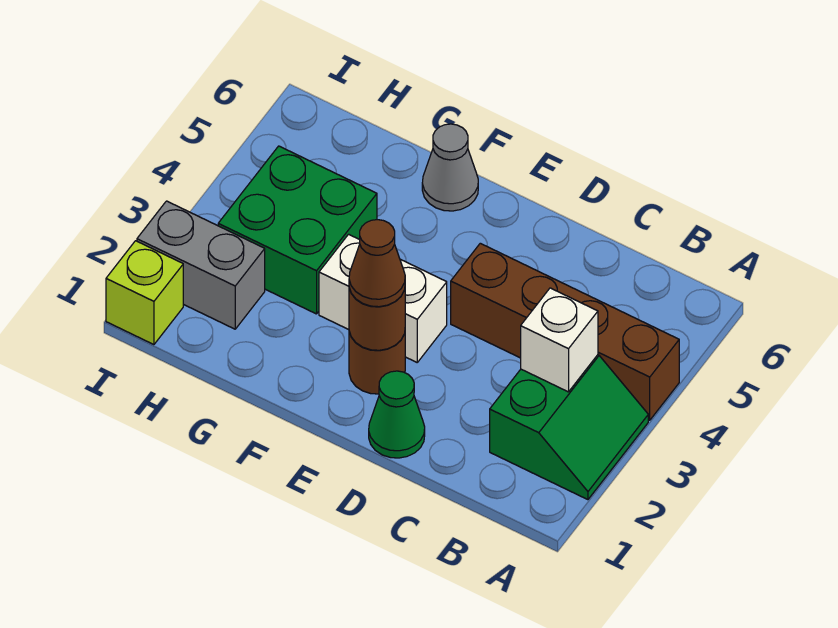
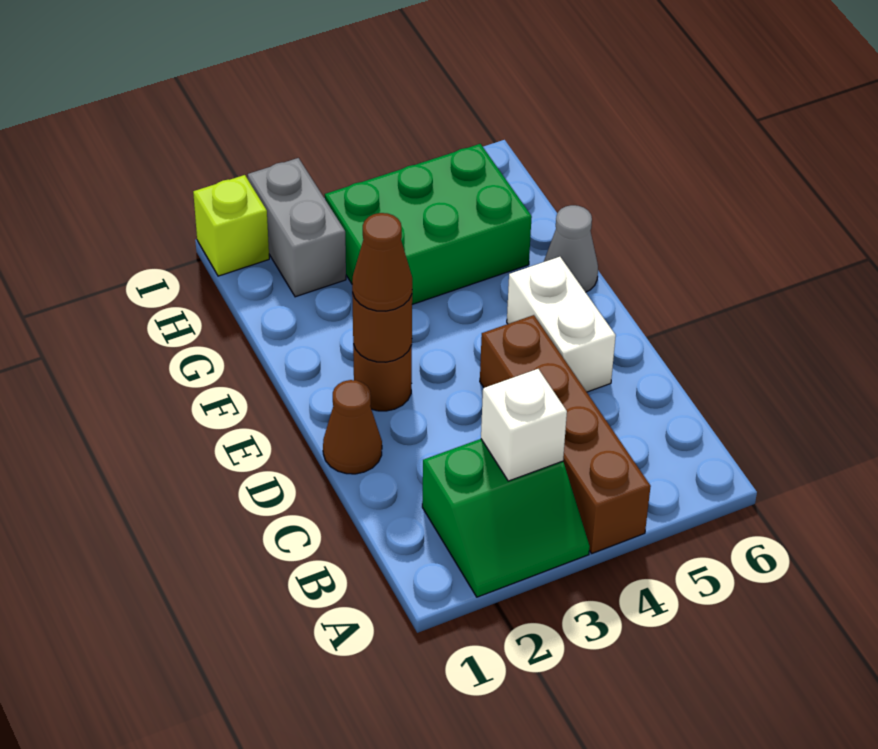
green cone D1 level 1 -> brown cone D1 level 1
white brick E3:F3 level 1 -> white brick D5:E5 level 1
green brick G3:H4 level 1 -> green brick G3:H5 level 1

